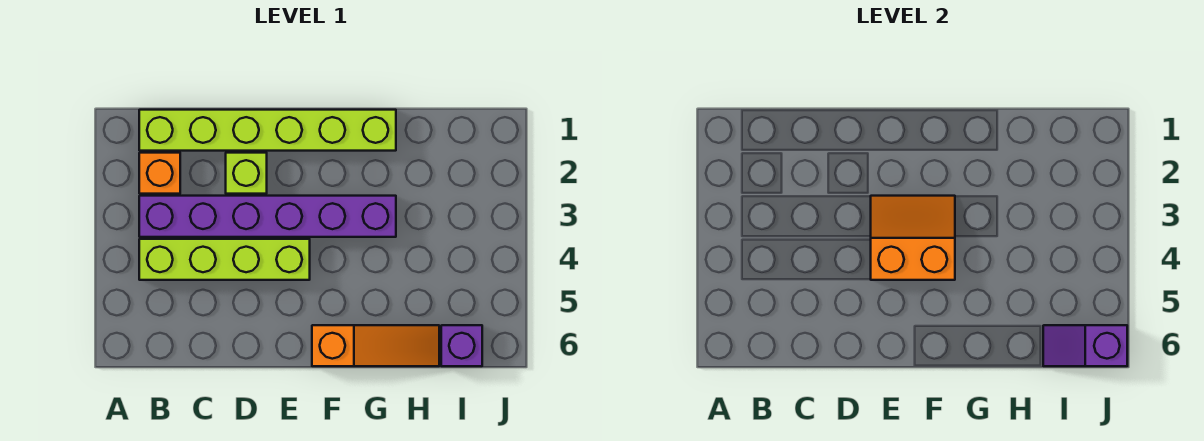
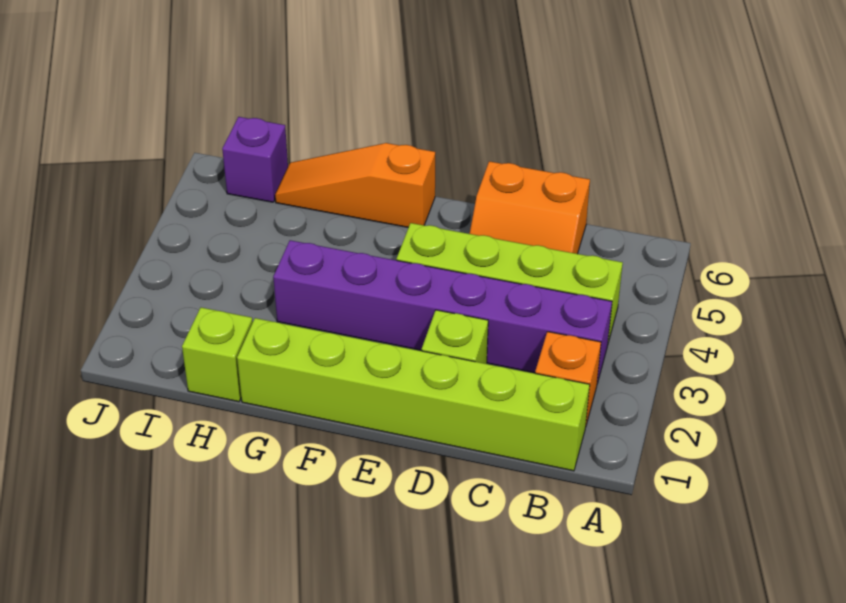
orange slope E3:F4 level 2 top 4 -> orange slope C5:D6 level 1 top 6
none -> lime brick H1 level 1
purple slope I6:J6 level 2 top J -> none

